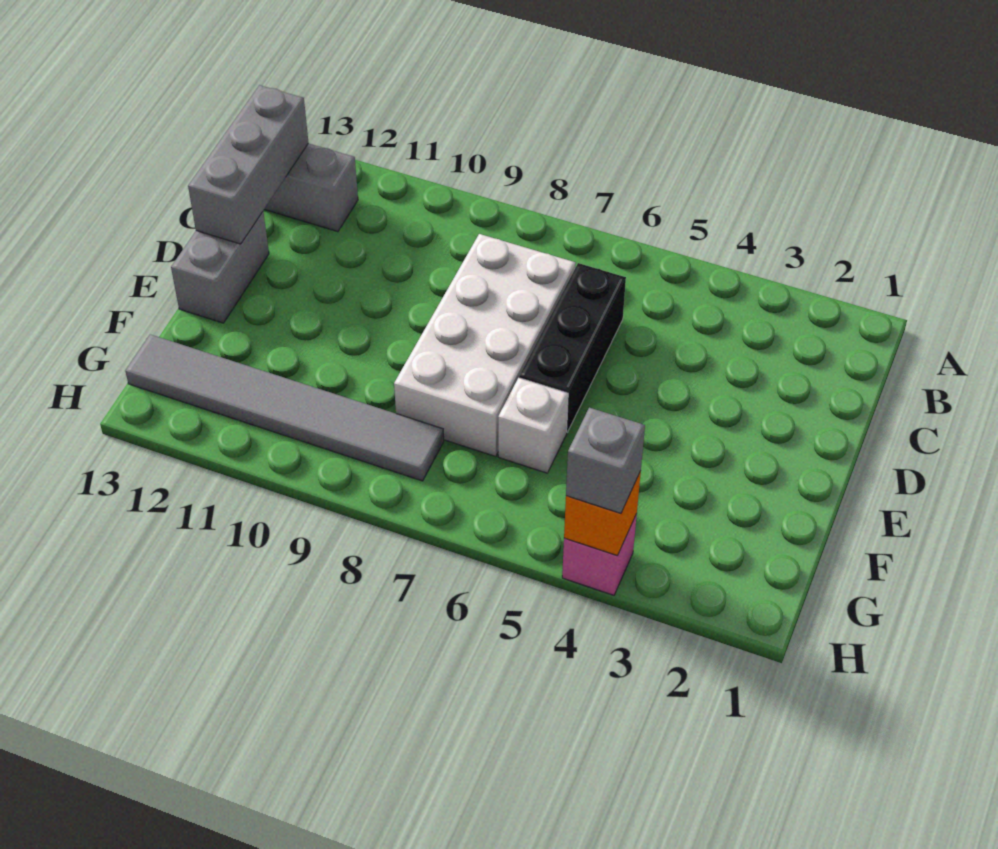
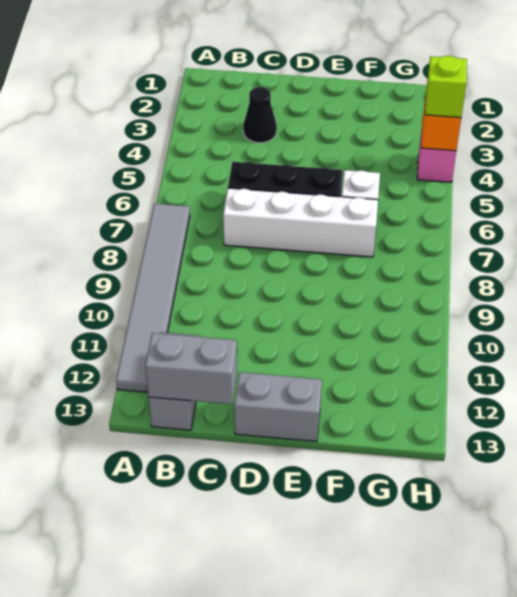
grey brick B13:D13 level 2 -> grey brick B13:C13 level 2
none -> black cone C3 level 1
white brick C7:F8 level 1 -> white brick C7:F7 level 1
grey tile G8:G13 level 1 -> grey tile A7:A12 level 1
grey brick H4 level 3 -> lime brick H4 level 3

